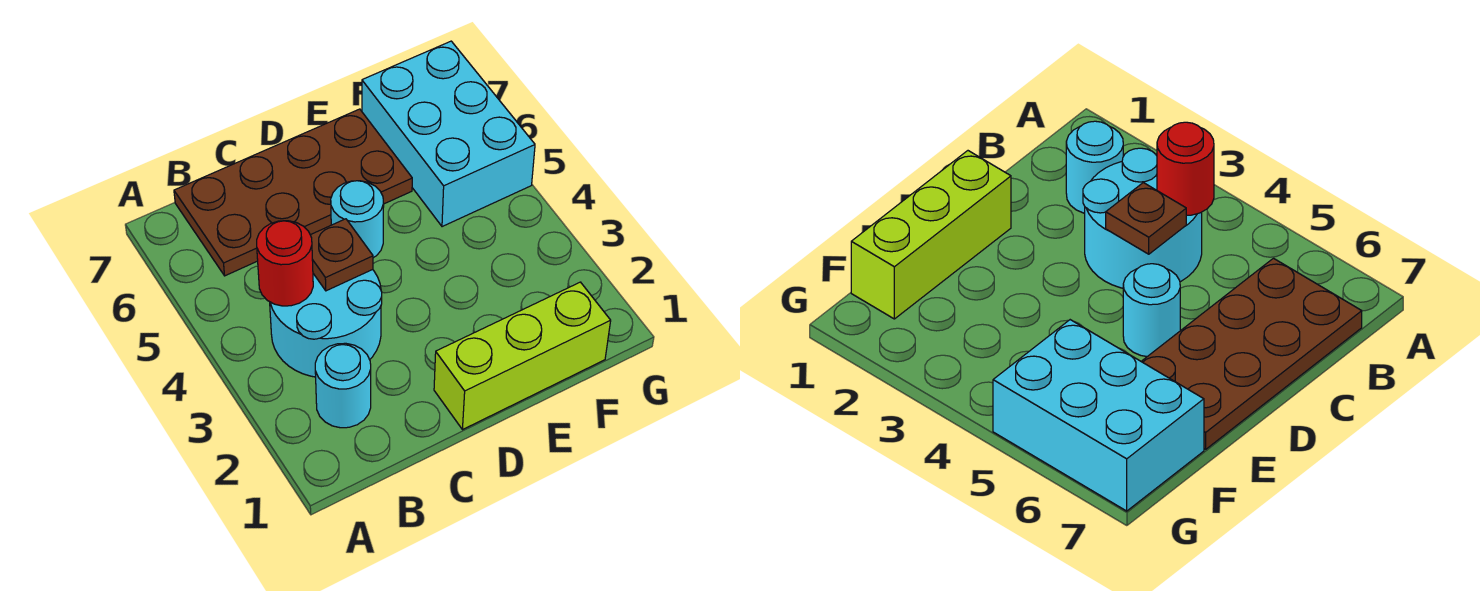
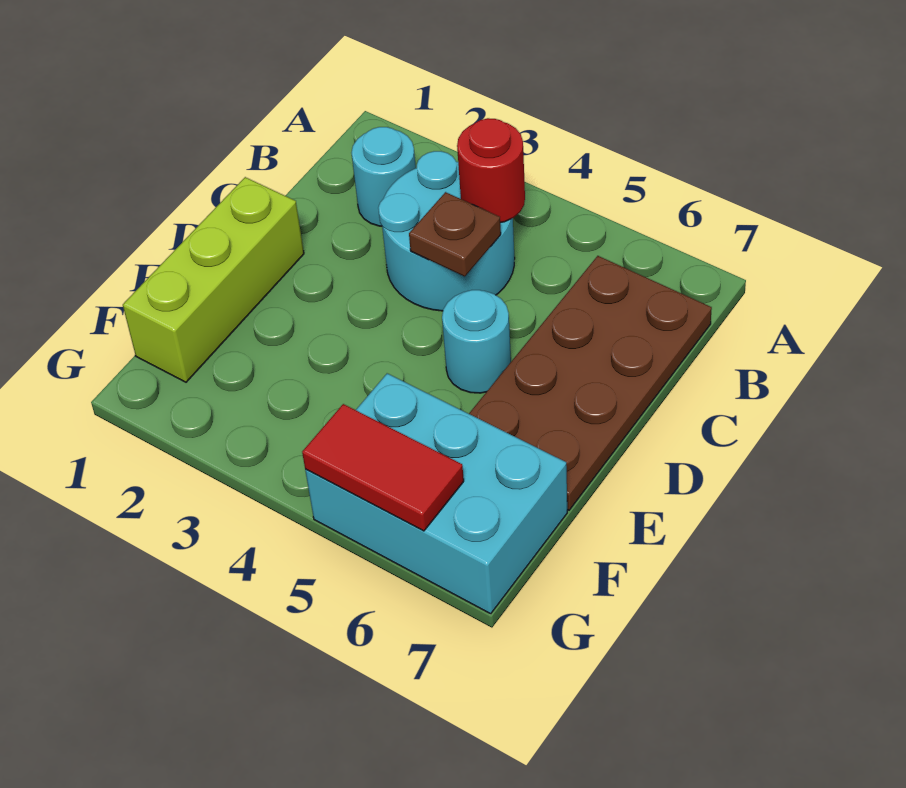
none -> red tile G5:G6 level 2

